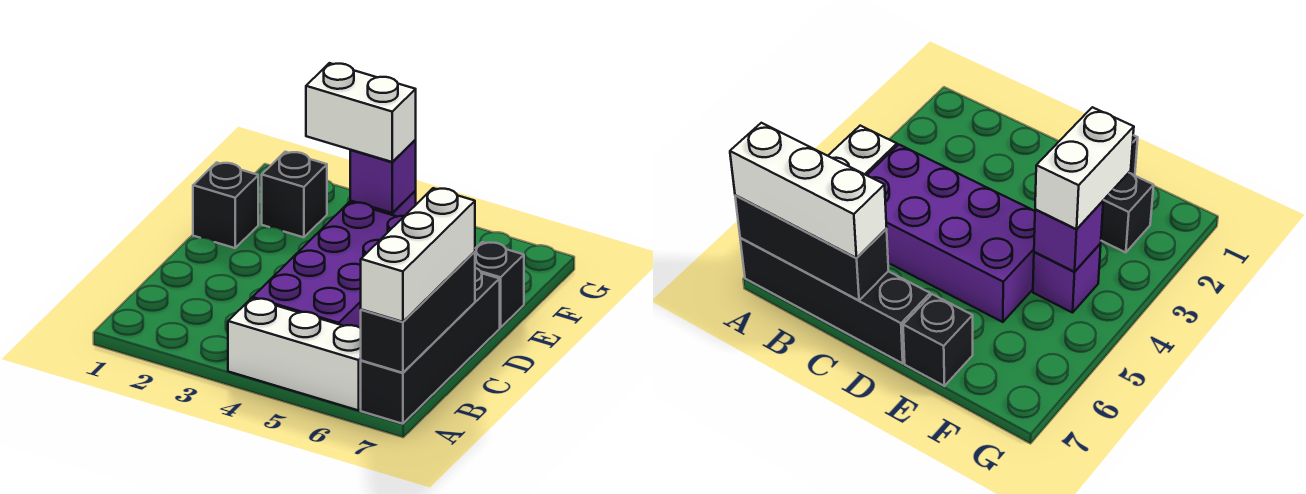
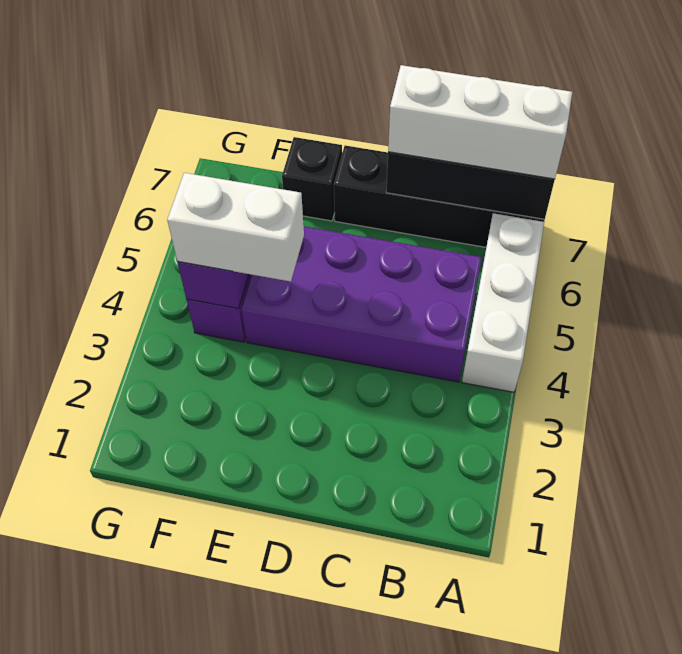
black brick E1 level 1 -> none
black brick F2 level 1 -> none
white brick F3:F4 level 3 -> white brick E4:F4 level 3

